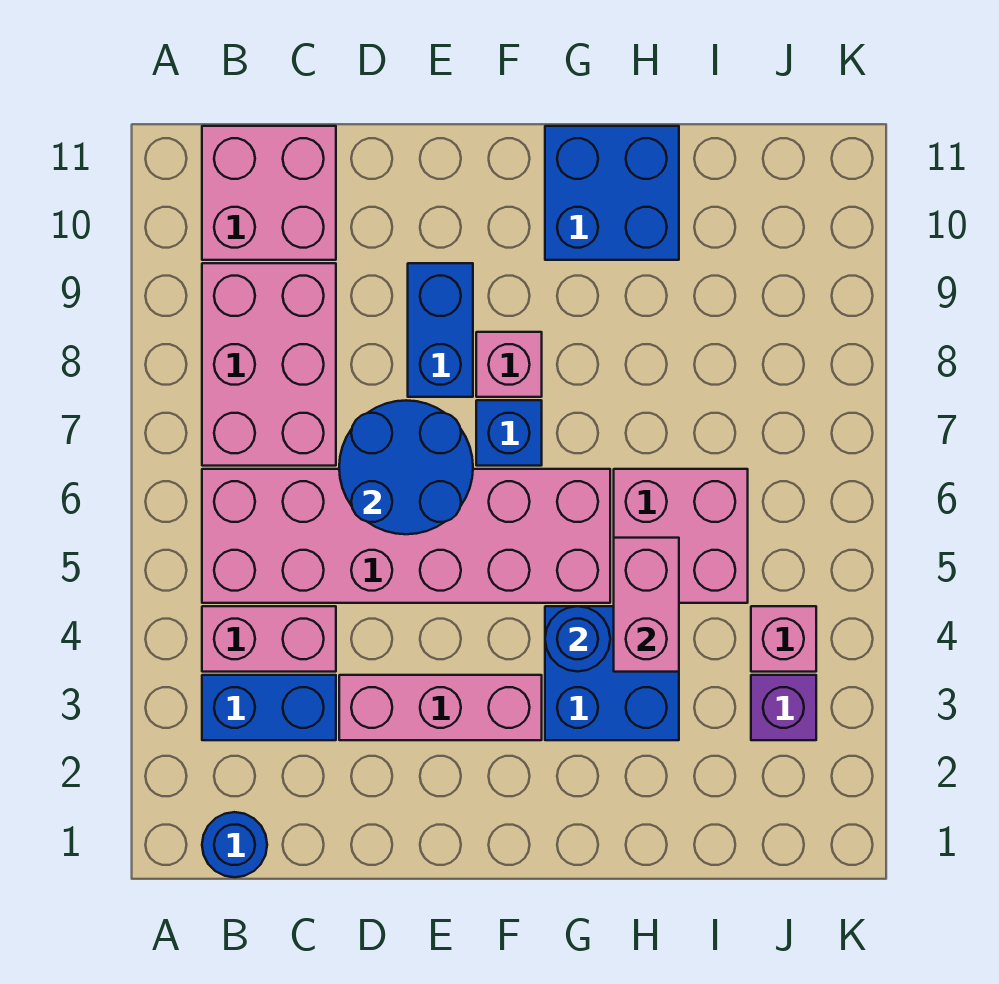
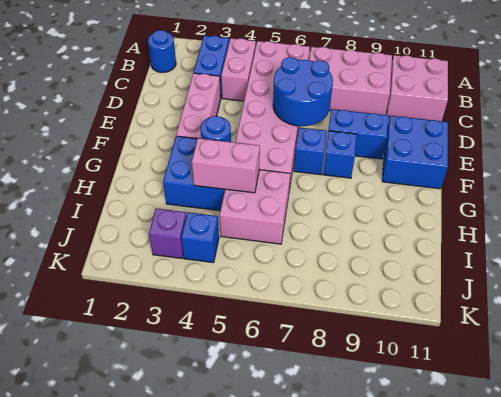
pink brick F8 level 1 -> blue brick F8 level 1
blue brick G10:H11 level 1 -> blue brick E10:F11 level 1
pink brick J4 level 1 -> blue brick J4 level 1

